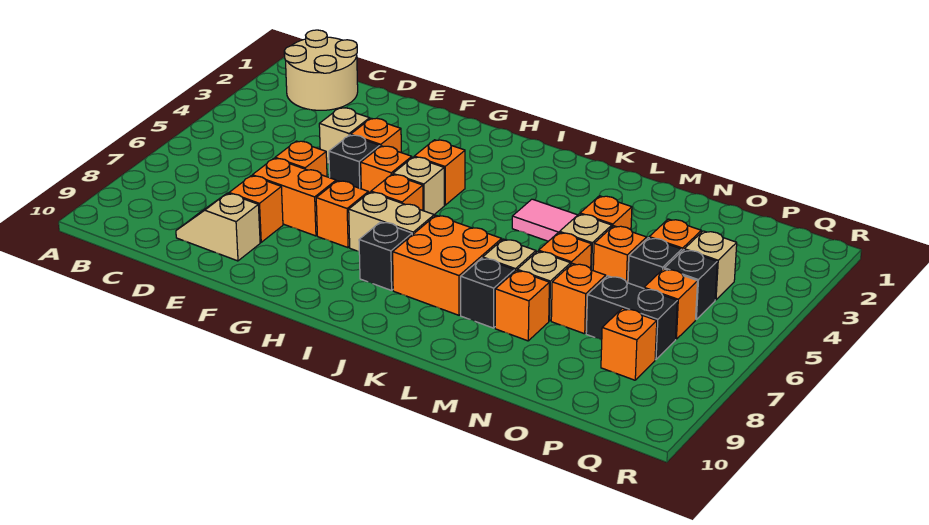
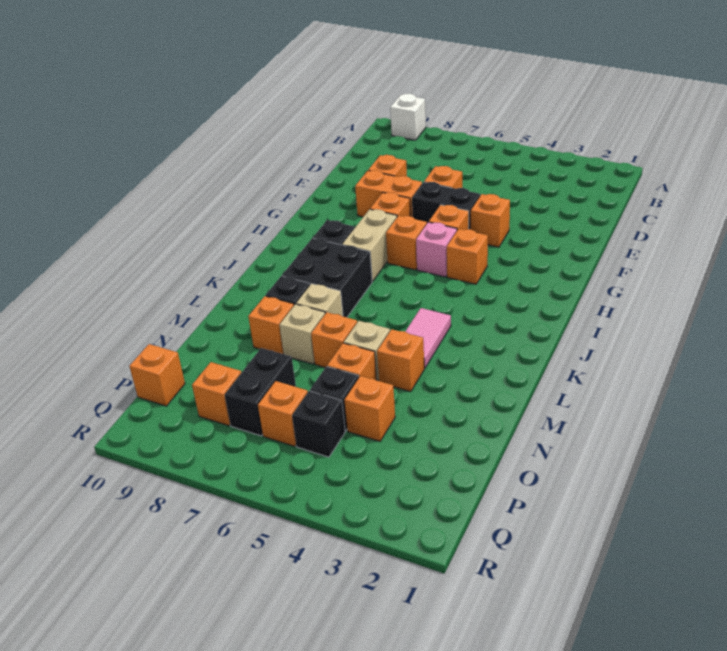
none -> white brick A9 level 1
tan round brick B1:C2 level 1 -> none
tan slope D9:E9 level 1 top E -> none
tan brick E4 level 1 -> none
orange brick E7:F7 level 1 -> orange brick F7:F8 level 1
black brick F5 level 1 -> black brick F5:F6 level 1
tan brick H5 level 1 -> pink brick H5 level 1
orange brick J7:K8 level 1 -> black brick J7:K8 level 1
orange brick N7 level 1 -> orange brick P10 level 1
tan brick P4 level 1 -> none

